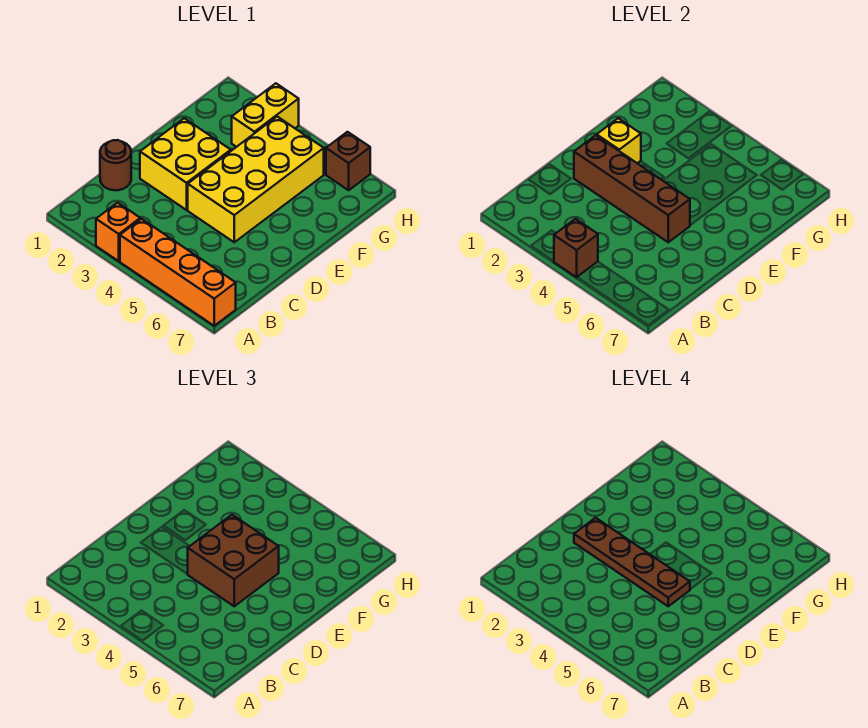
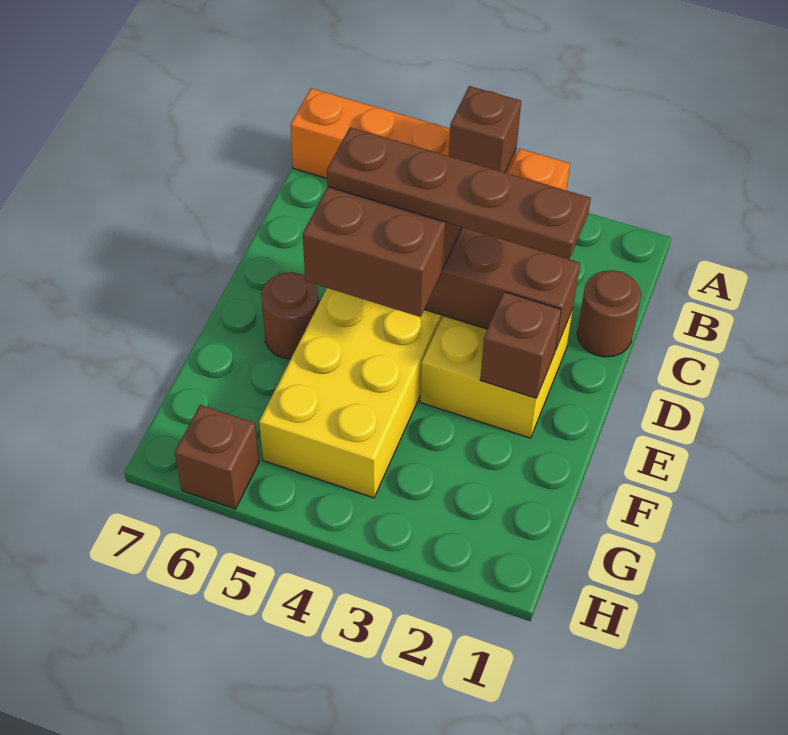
yellow brick E2 level 2 -> brown brick E2 level 2
none -> brown round brick E6 level 1
yellow brick G3:H3 level 1 -> none

